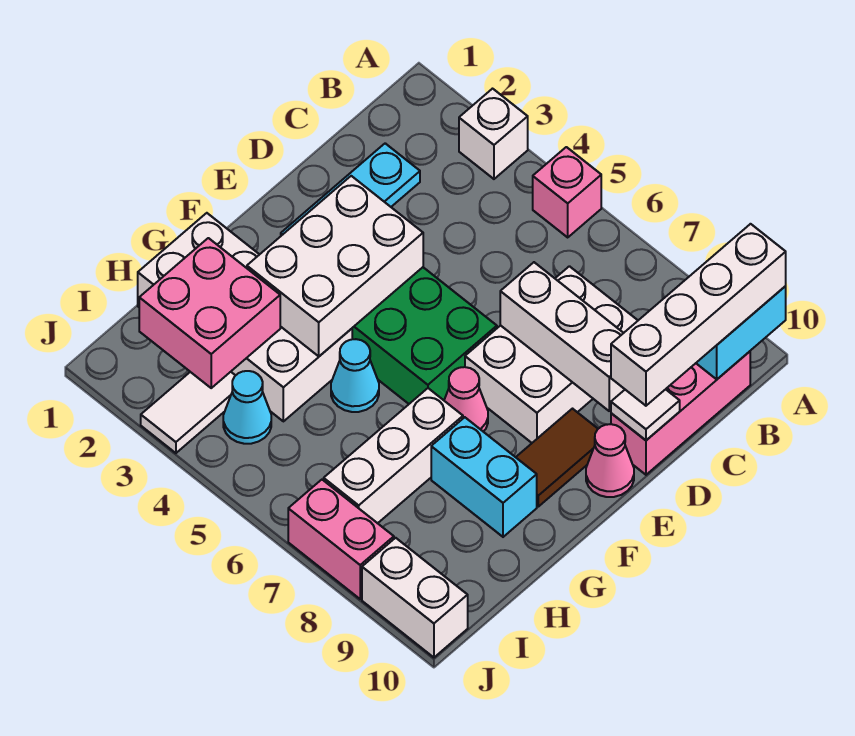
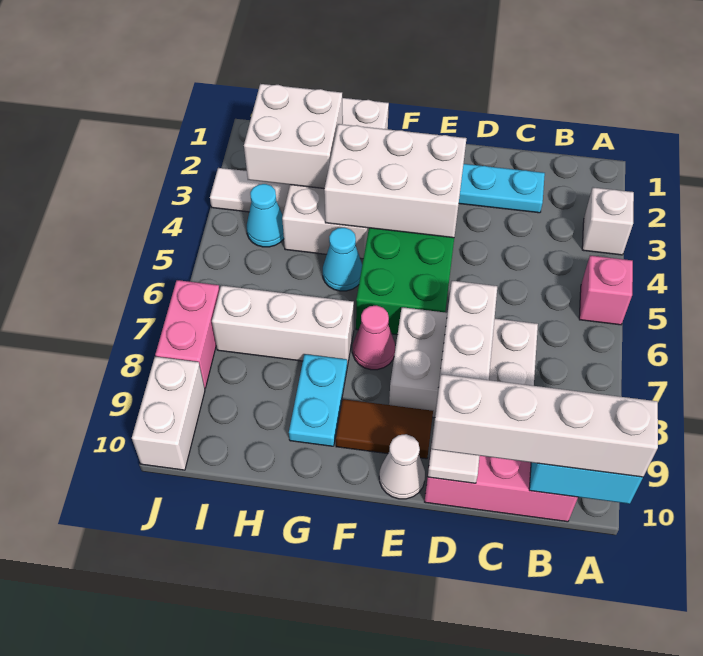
pink cone E10 level 1 -> white cone E10 level 1
cyan brick G8:G9 level 1 -> cyan plate G8:G9 level 1
pink brick H2:I3 level 2 -> white brick H2:I3 level 2

